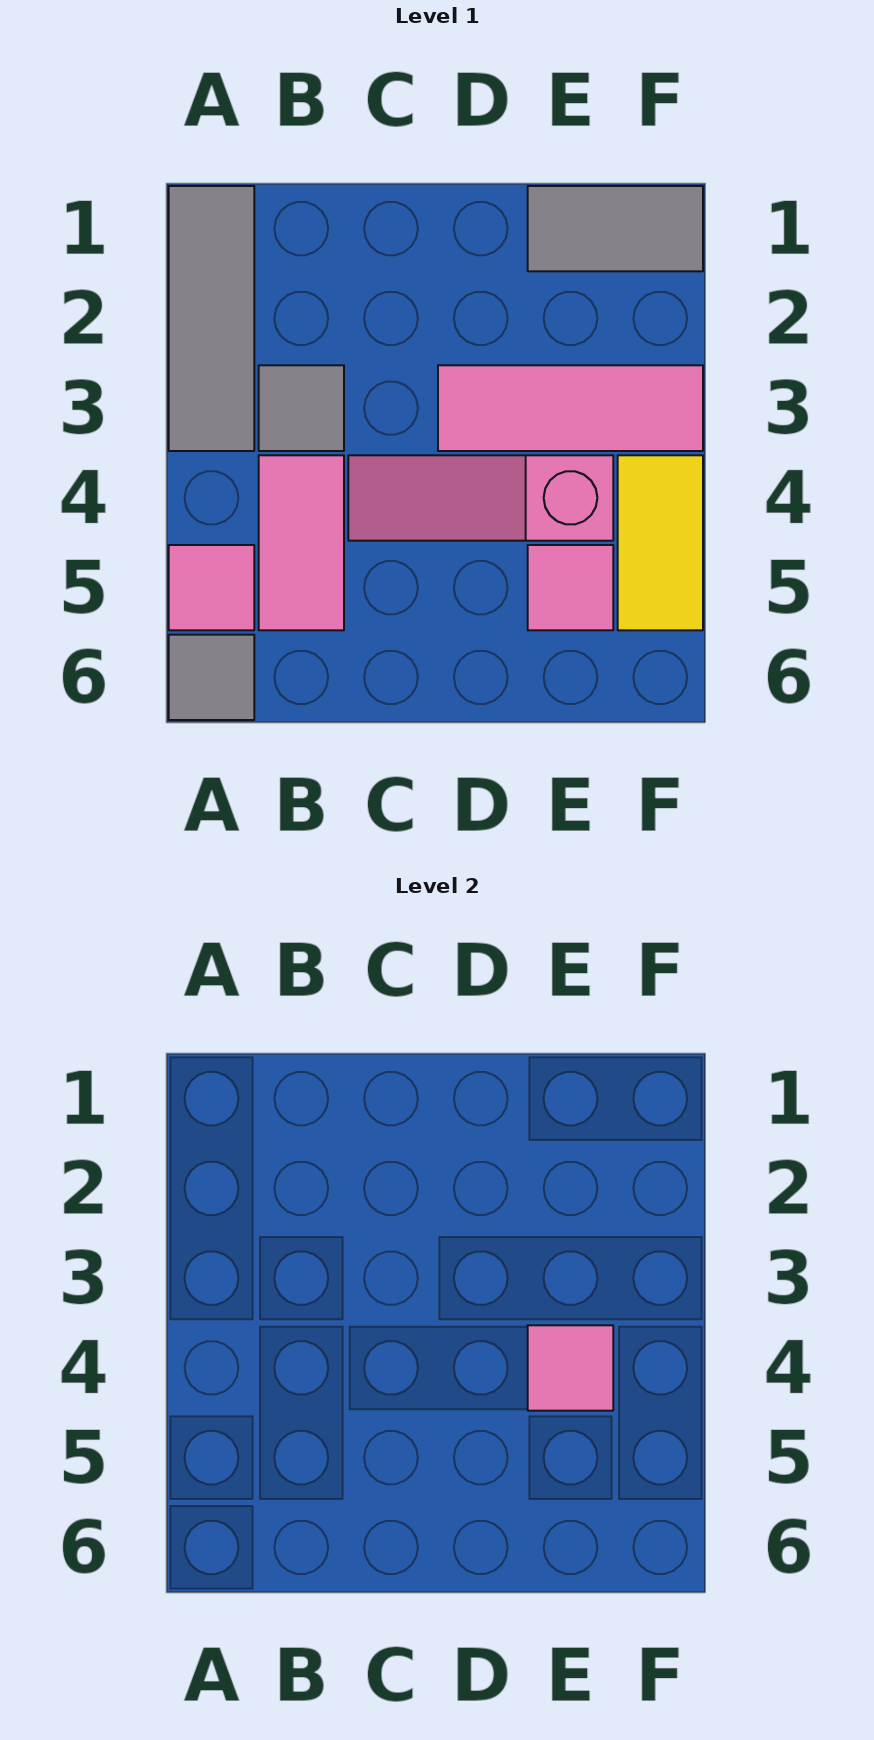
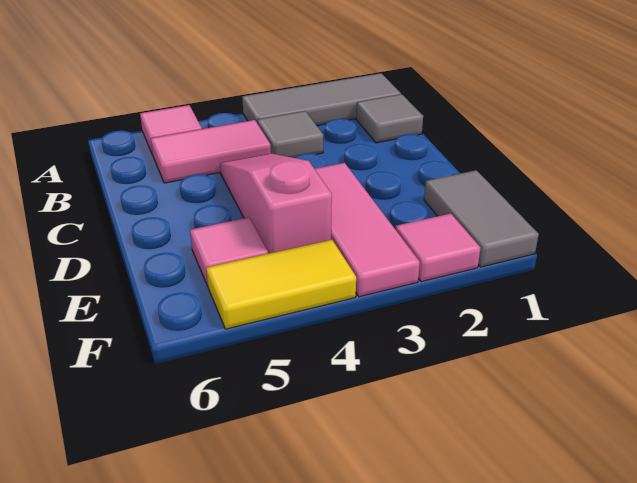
grey tile A6 level 1 -> grey tile B1 level 1
pink tile E4 level 2 -> pink tile F2 level 1

